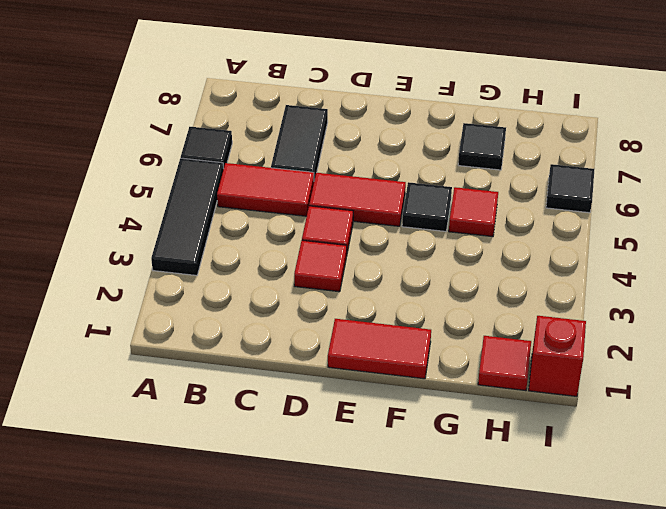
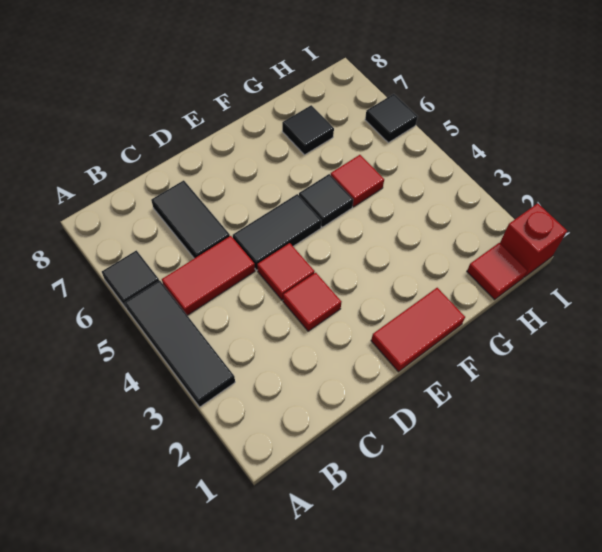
red tile D5:E5 level 1 -> black tile D5:E5 level 1

